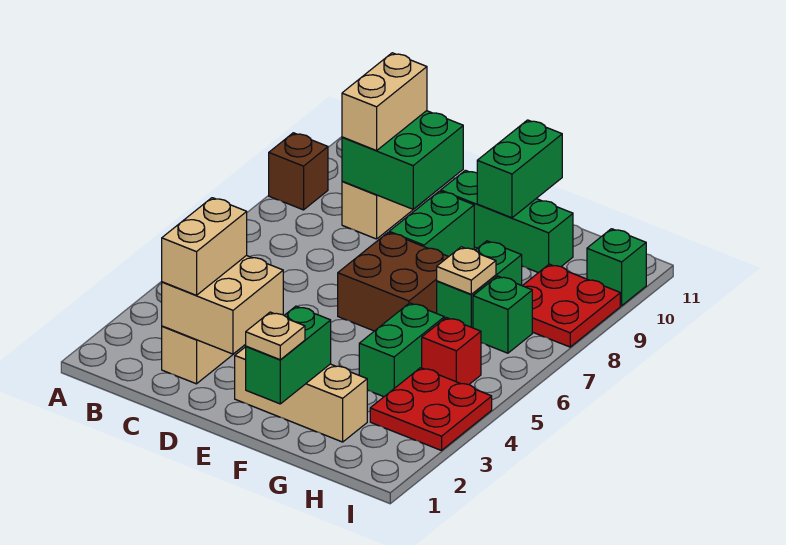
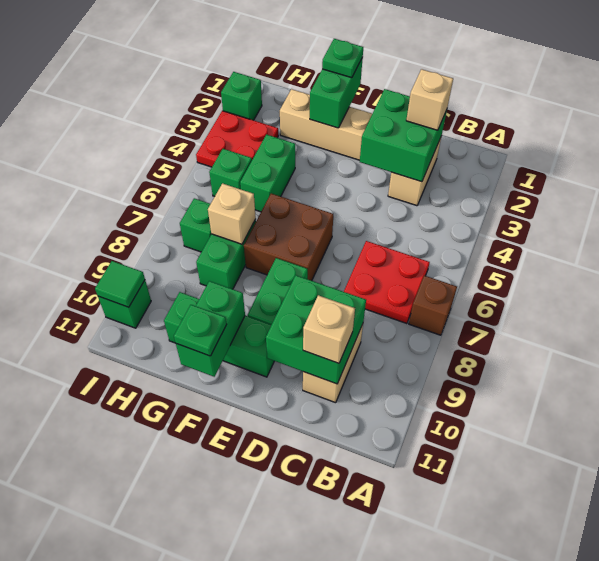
brown brick A9 level 1 -> brown brick A7 level 1
tan brick C2:D3 level 2 -> green brick C2:D3 level 2
tan brick C2:C3 level 3 -> tan brick C2 level 3
tan brick C9:C10 level 3 -> tan brick C10 level 3
tan plate F1 level 3 -> green plate F1 level 3
none -> green plate F11 level 3
tan plate G7 level 2 -> tan brick G7 level 2
red brick H5 level 1 -> green brick H5 level 1
red plate H8:I9 level 1 -> red plate B6:C7 level 1
none -> green brick I2 level 1
none -> green tile I10 level 2

